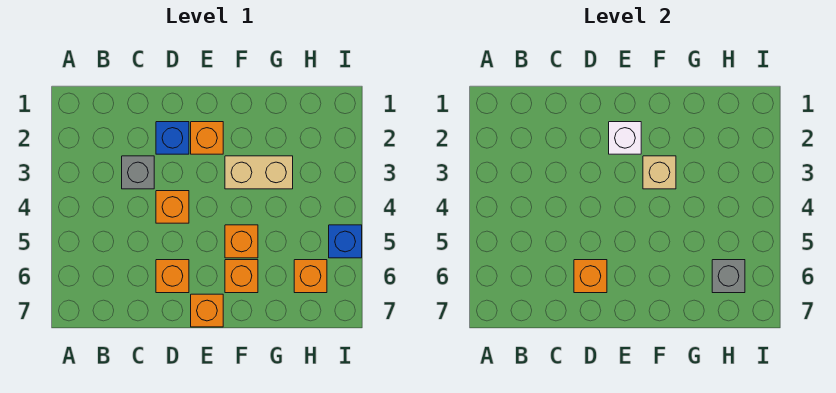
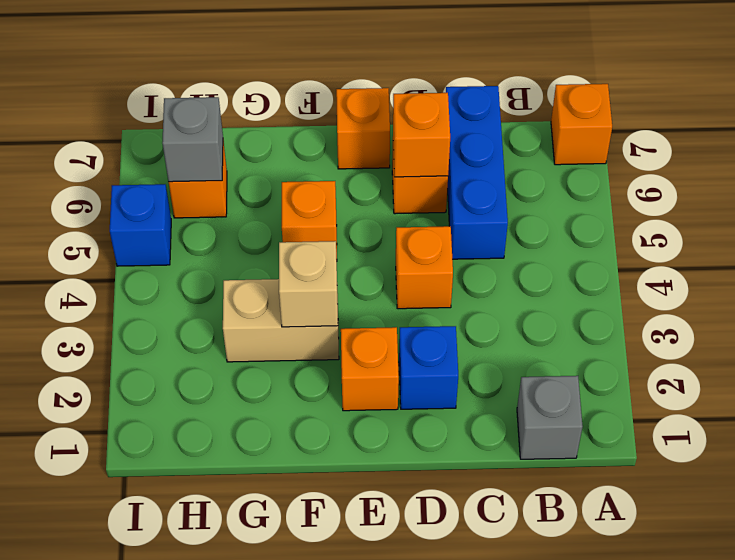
grey brick C3 level 1 -> grey brick B1 level 1
none -> blue brick C5:C7 level 1
white brick E2 level 2 -> none
orange brick F6 level 1 -> orange brick A7 level 1

